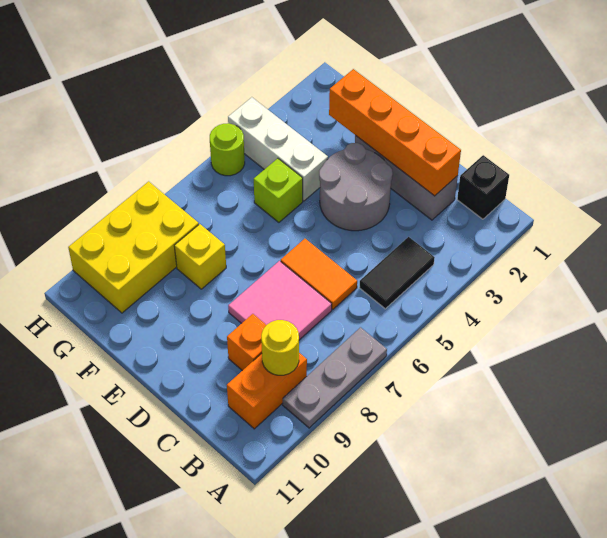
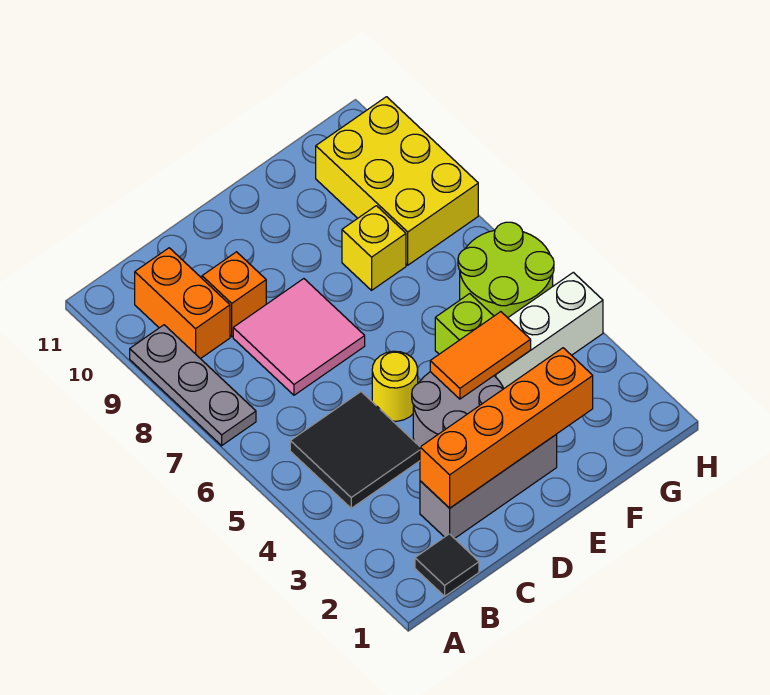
black brick B1 level 1 -> black tile B1 level 1
black tile B4:B5 level 1 -> black tile B4:C5 level 1
yellow round brick B9 level 2 -> yellow round brick D5 level 1
orange tile C6:D6 level 1 -> orange tile E4:F4 level 2
lime round brick H5 level 1 -> lime round brick G5:H6 level 1

